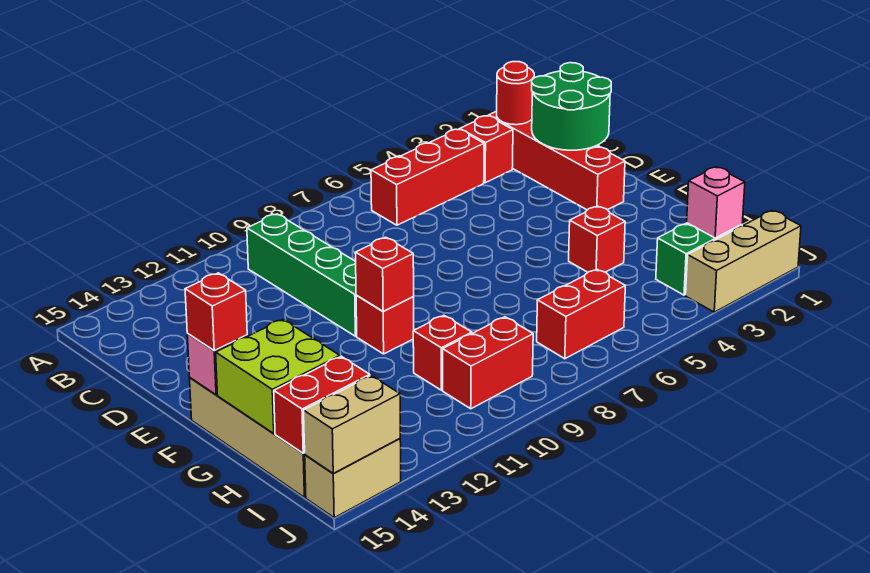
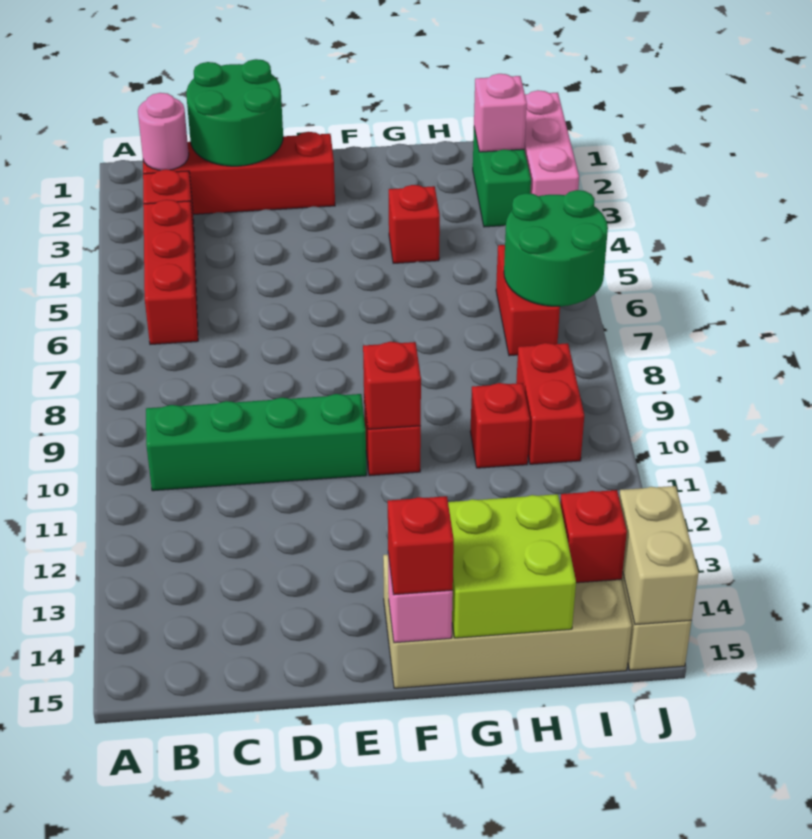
red round brick B2 level 2 -> pink round brick B2 level 2
none -> green round brick I6:J7 level 2
red brick I14:I15 level 2 -> red brick I14 level 2
tan brick J1:J3 level 1 -> pink brick J1:J3 level 1

